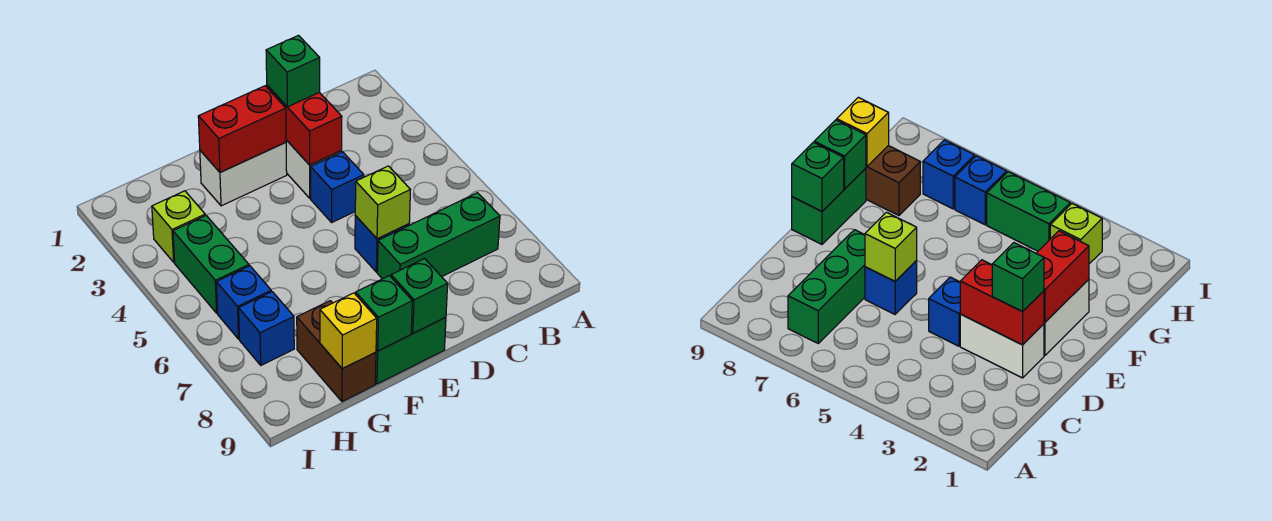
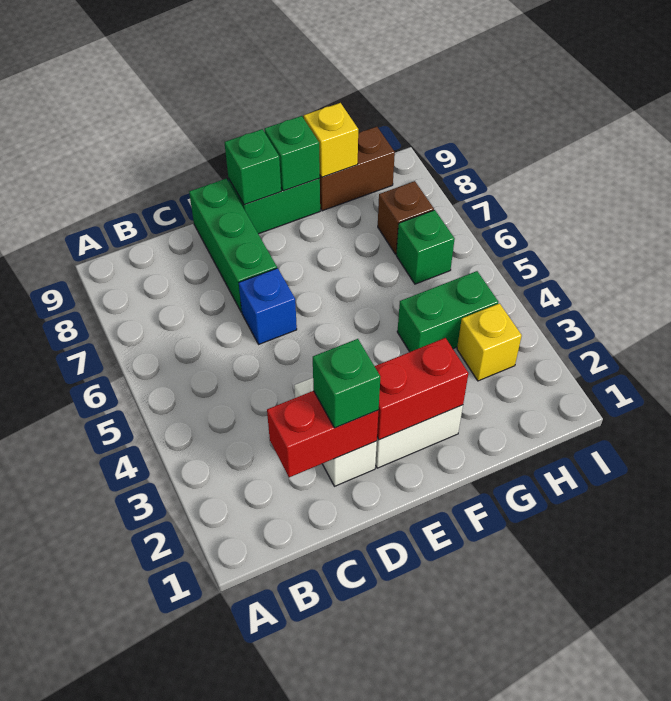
green brick B7:D7 level 1 -> green brick D7:D9 level 1
red brick D2:D3 level 2 -> red brick C2:D2 level 2
blue brick D4 level 1 -> none
lime brick D6 level 2 -> none
brown brick G8:G9 level 1 -> brown brick G9:H9 level 1
lime brick H3 level 1 -> yellow brick H3 level 1
green brick H4:H5 level 1 -> green brick G4:H4 level 1
blue brick H6 level 1 -> green brick H6 level 1
blue brick H7 level 1 -> brown brick H7 level 1

